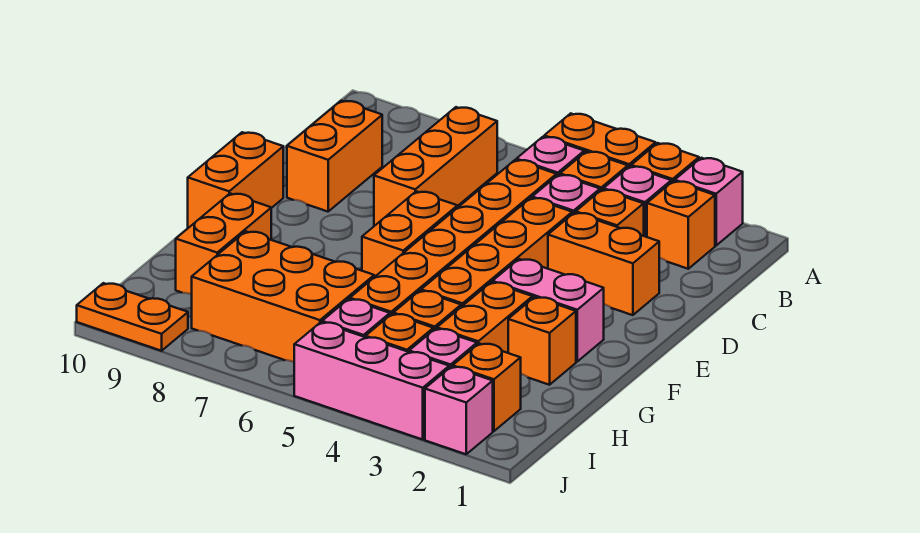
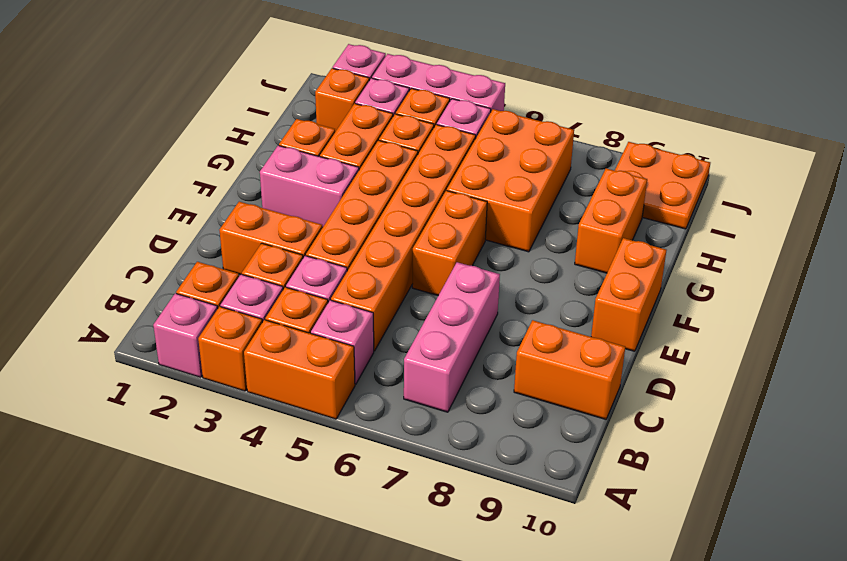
orange brick B7:D7 level 1 -> pink brick B7:D7 level 1
orange brick C9:D9 level 1 -> orange brick C9:C10 level 1
orange brick H6:I8 level 1 -> orange brick G6:I7 level 1
orange plate J9:J10 level 1 -> orange plate I9:J10 level 1

